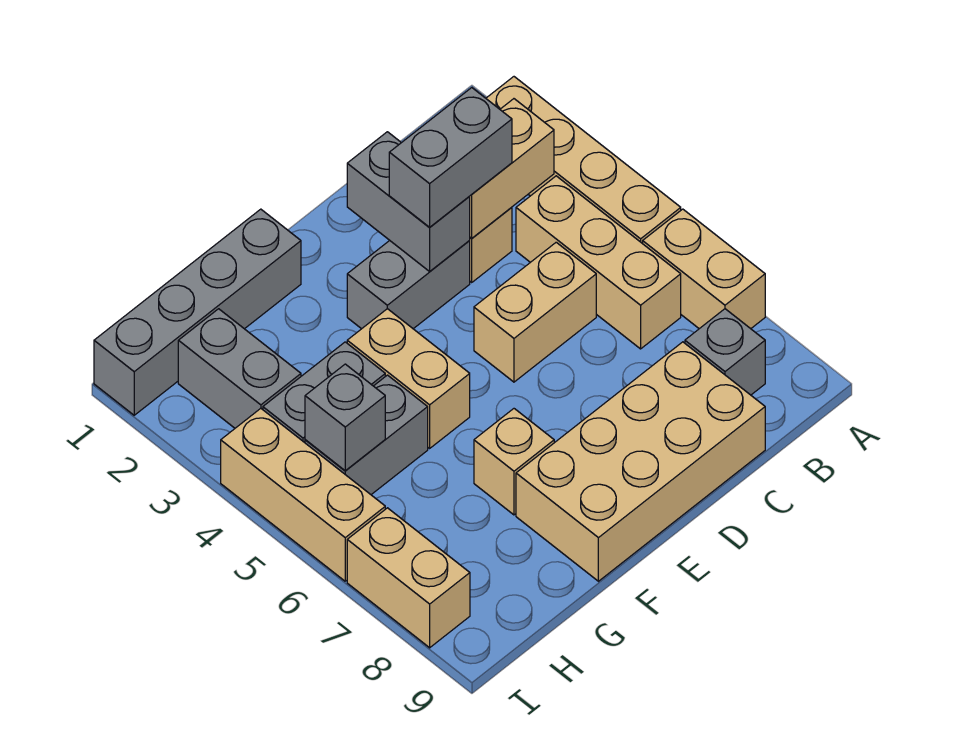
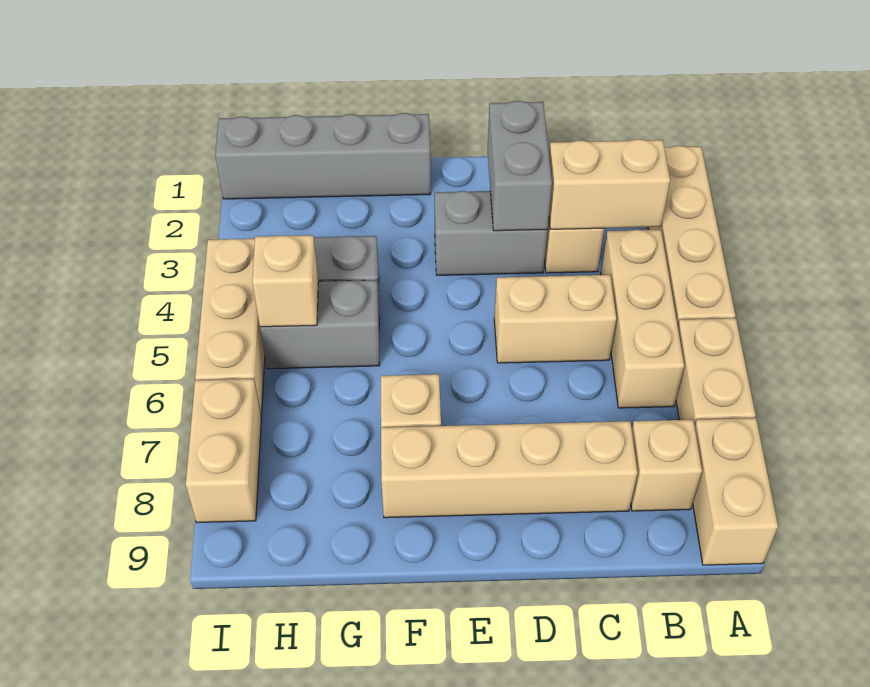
grey brick B8 level 1 -> tan brick B8 level 1
grey brick C3:D3 level 3 -> none
tan brick C8:F9 level 1 -> tan brick C8:F8 level 1
tan brick F4:F5 level 1 -> tan brick A8:A9 level 1
grey brick H2:H3 level 1 -> none
grey brick H5 level 2 -> tan brick H5 level 2

